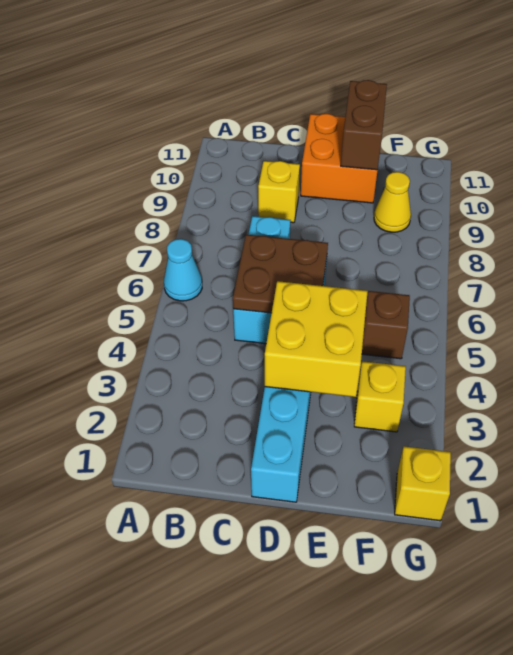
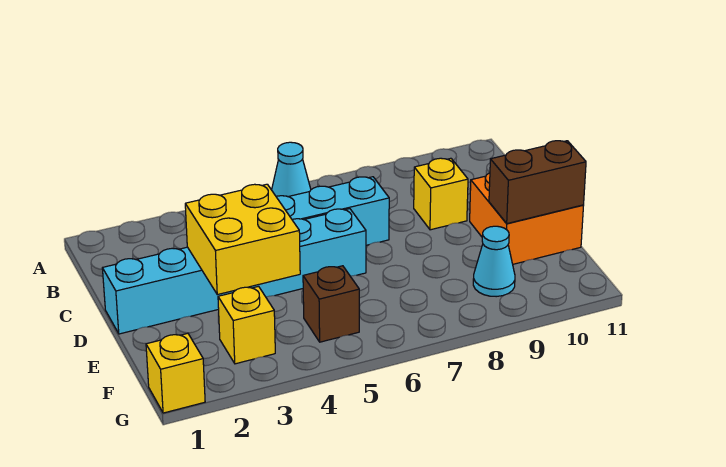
brown plate C5:D6 level 2 -> none
yellow cone F9 level 1 -> cyan cone F9 level 1

